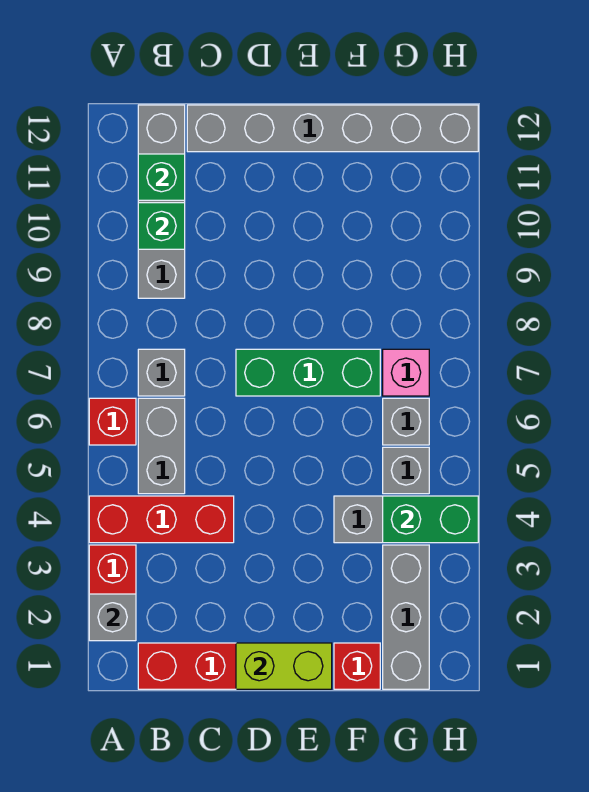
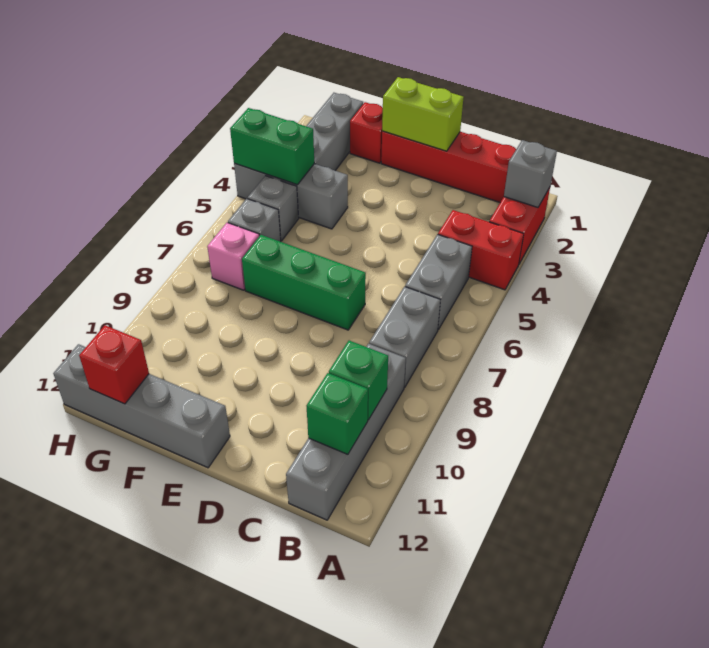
red brick A4:C4 level 1 -> red brick A4:B4 level 1
red brick A6 level 1 -> red brick G12 level 2
grey brick B7 level 1 -> grey brick B7:B8 level 1
grey brick C12:H12 level 1 -> grey brick E12:H12 level 1

